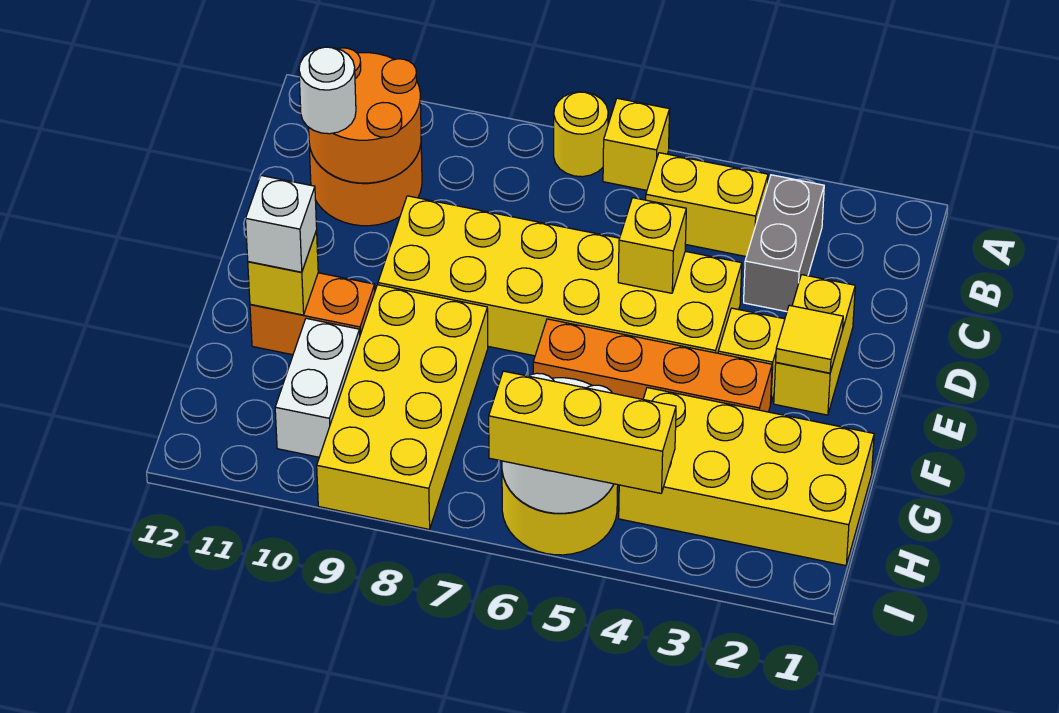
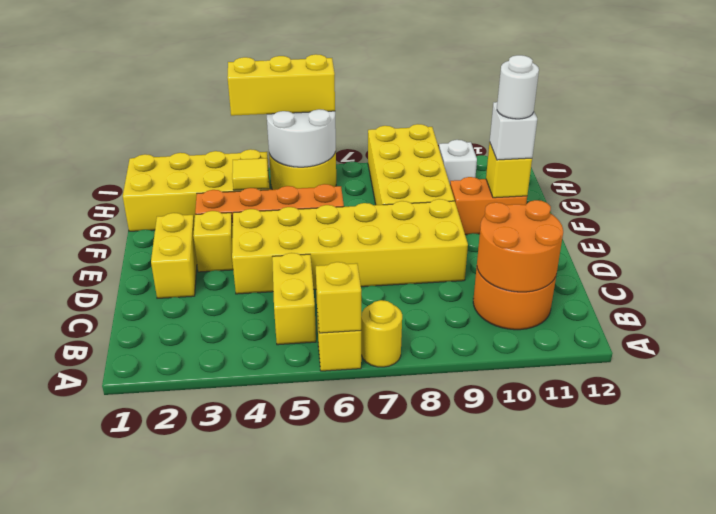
grey brick B3:C3 level 1 -> none
yellow brick B4:B5 level 1 -> yellow brick B5:C5 level 1
white round brick C11 level 3 -> white round brick F11 level 4
yellow brick D5 level 2 -> yellow brick A6 level 2
yellow tile E2 level 2 -> yellow tile G4 level 2
white brick G10:H10 level 1 -> white brick H10 level 1

